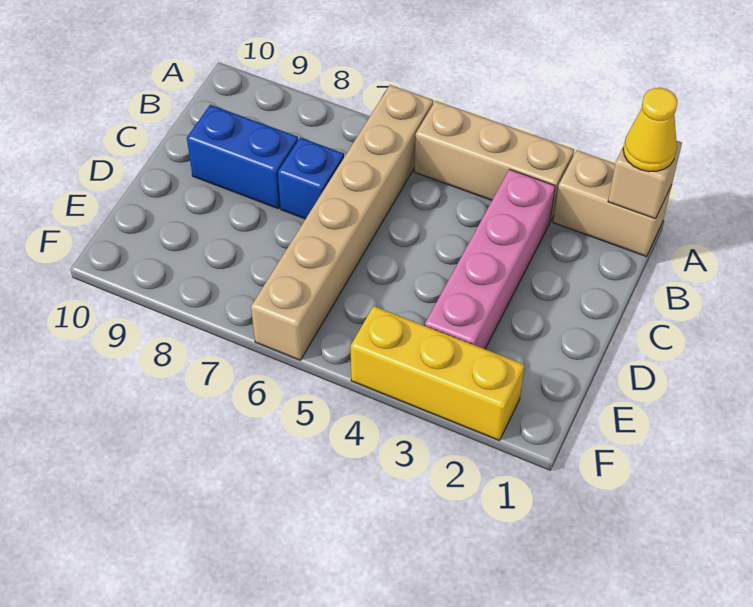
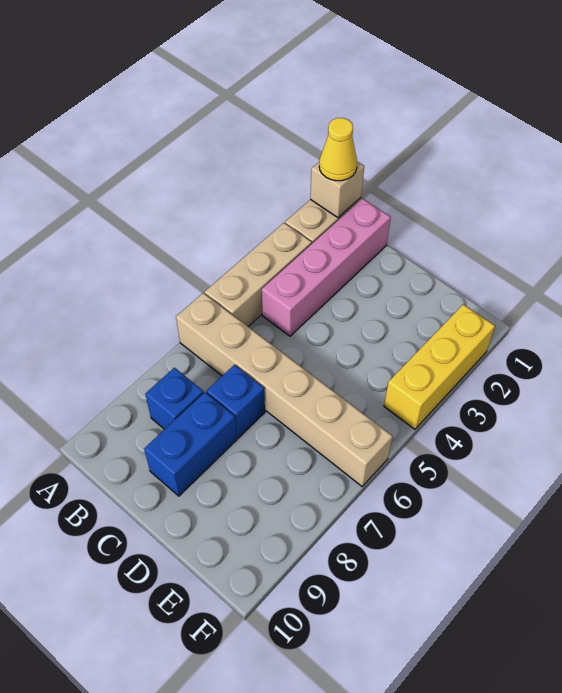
pink brick B3:E3 level 1 -> pink brick B1:B4 level 1
none -> blue brick B8 level 1

